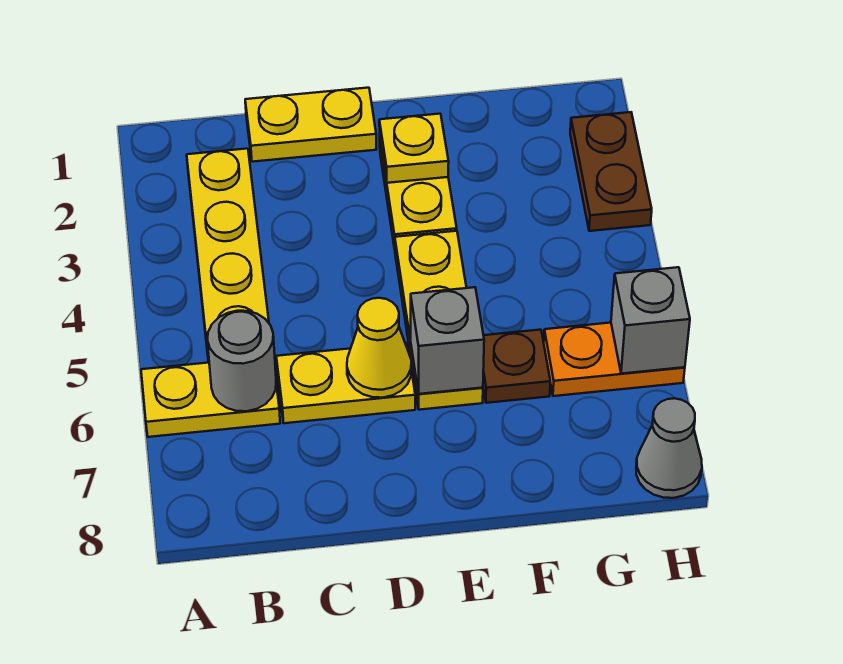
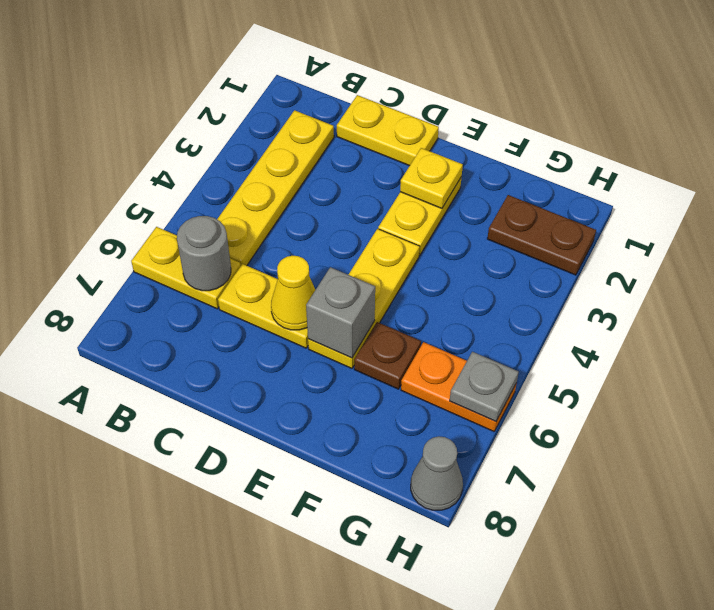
brown plate H2:H3 level 1 -> brown plate G2:H2 level 1
grey brick H6 level 2 -> grey plate H6 level 2

